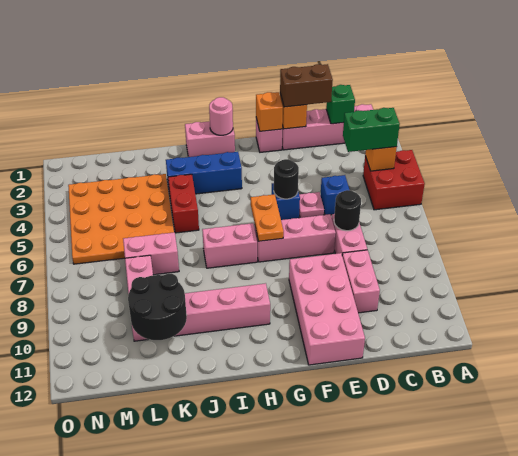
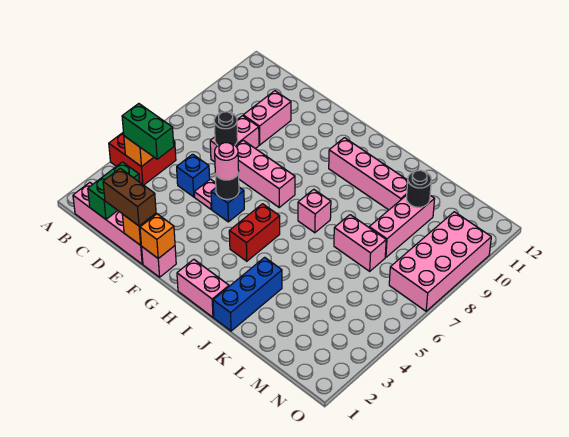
green brick C1 level 2 -> green brick C1:C2 level 2
pink brick E9:F12 level 1 -> pink brick N7:O10 level 1
orange plate G6:G7 level 2 -> none
pink round brick H1 level 2 -> pink round brick F5 level 3
blue brick H3:J3 level 1 -> blue brick J1:J3 level 1
pink brick H7:I7 level 1 -> pink brick I7 level 1
red brick J4:J5 level 1 -> red brick H4:H5 level 1
orange plate K3:N6 level 1 -> none
black round brick K10:L11 level 2 -> black round brick L10 level 2

